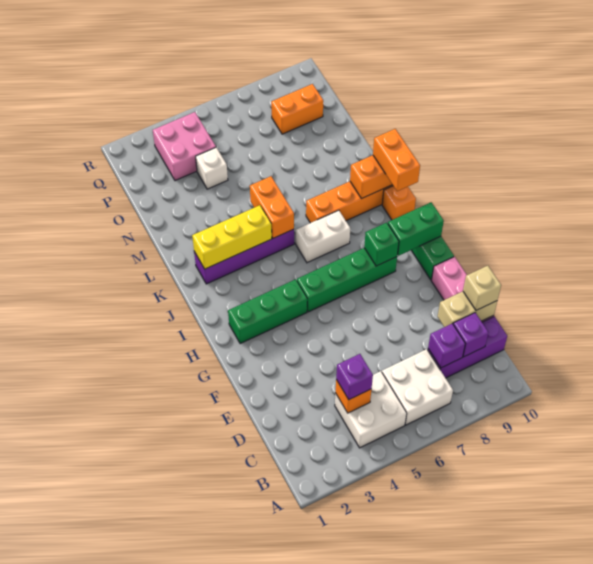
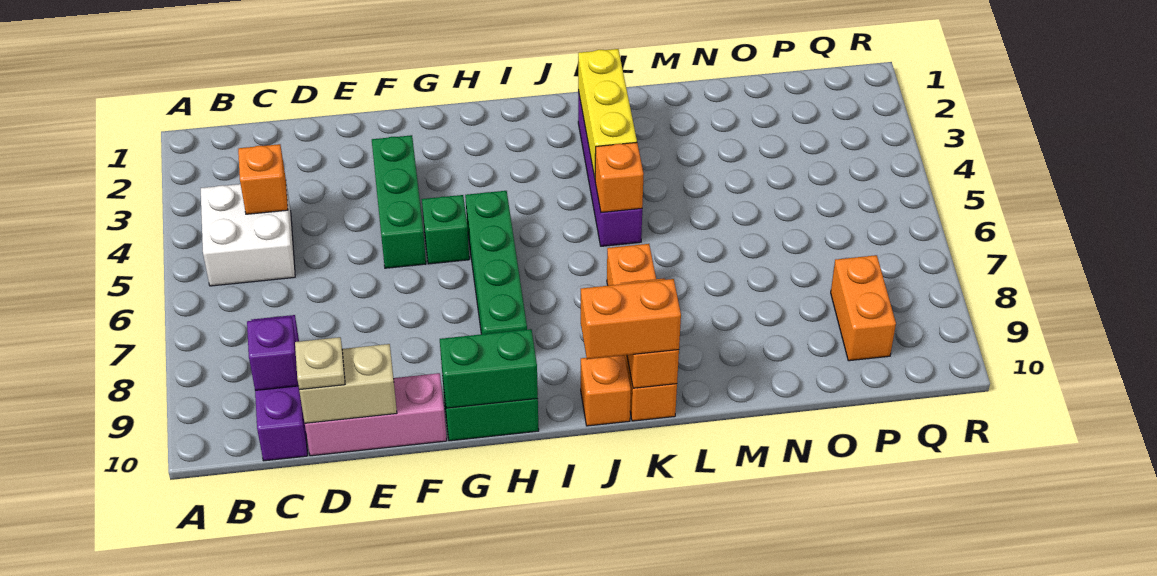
white brick B6:C7 level 1 -> none
purple brick C4 level 3 -> none
purple brick C8 level 2 -> none
tan brick D9:D10 level 2 -> tan brick D10:E10 level 2
tan brick D10 level 3 -> tan plate D10 level 3
green brick H2:H4 level 1 -> green brick F3:F5 level 1
green brick H8 level 2 -> green brick G5 level 1
green brick H9:H10 level 2 -> green brick G10:H10 level 2
white brick J6:J7 level 1 -> none
orange brick K5:L5 level 2 -> orange brick K5 level 2
white brick O4 level 1 -> none
pink brick P3:Q4 level 1 -> none

